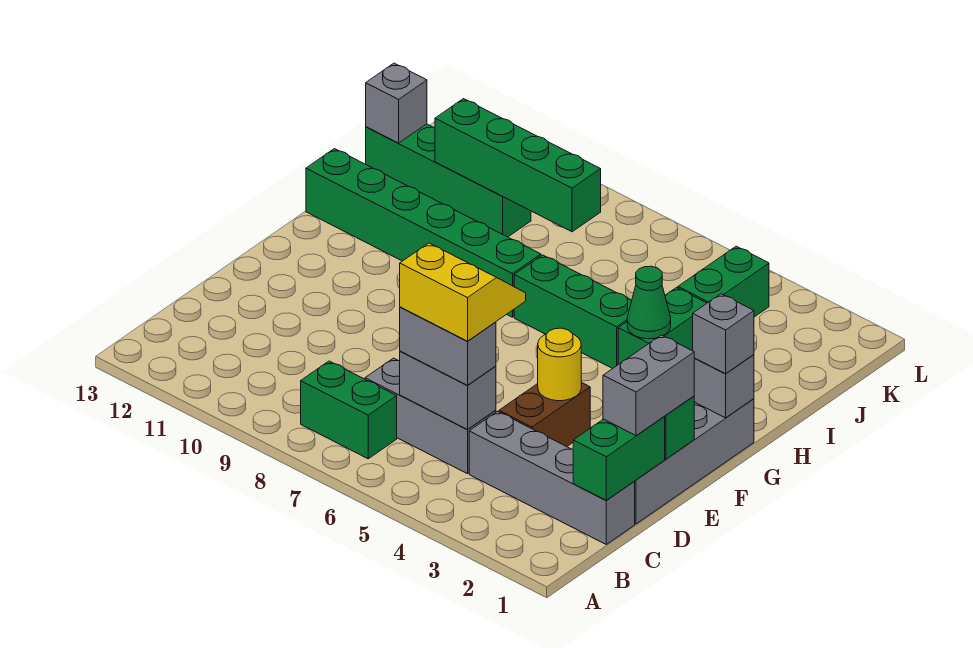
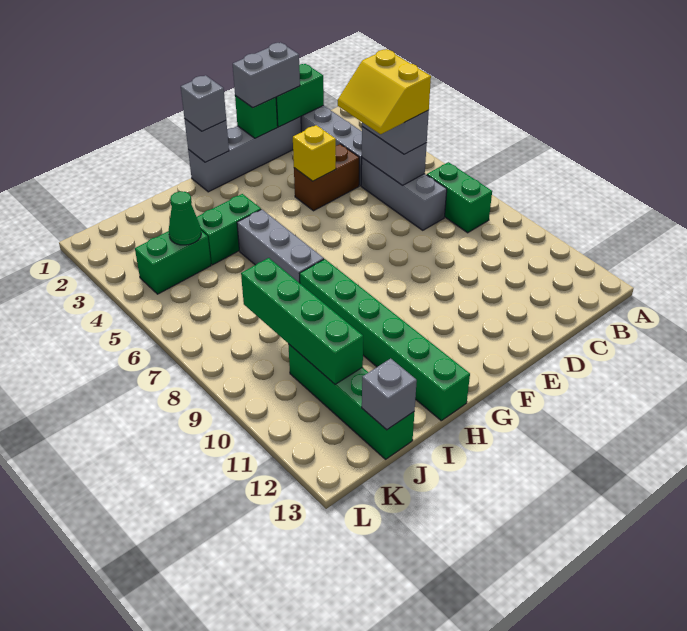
yellow round brick E4 level 2 -> yellow brick E4 level 2
green cone H4 level 2 -> green cone J4 level 2
green brick H5:H7 level 1 -> grey brick H5:H7 level 1

